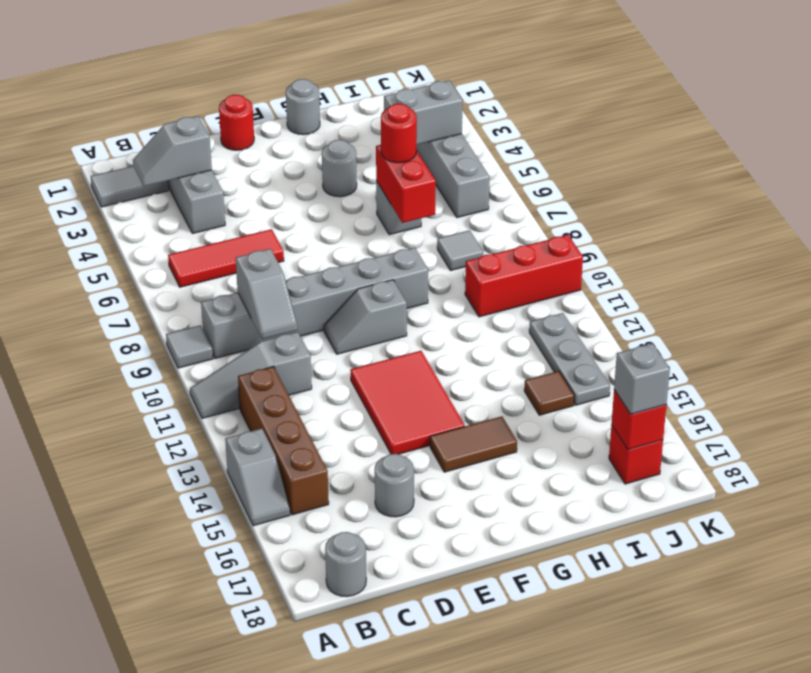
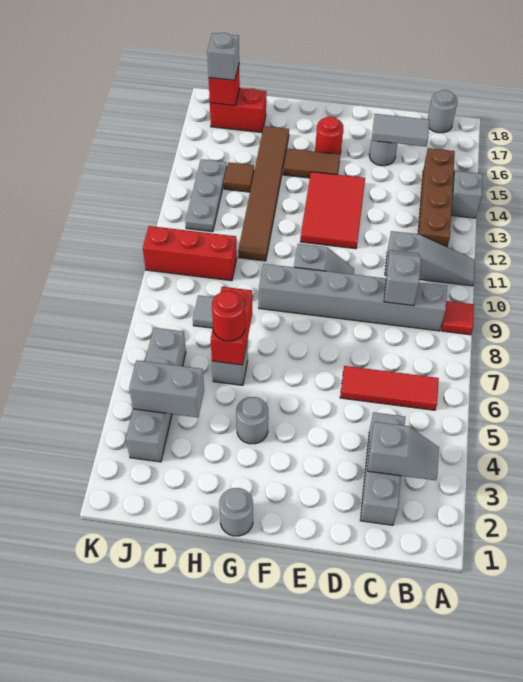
grey tile A2:B2 level 1 -> grey tile C16:D16 level 2
grey tile A9 level 1 -> red tile A9 level 1
red round brick E1 level 1 -> red round brick F16 level 1
none -> brown tile H11:H16 level 1
red brick J17 level 1 -> red brick I17:J17 level 1

